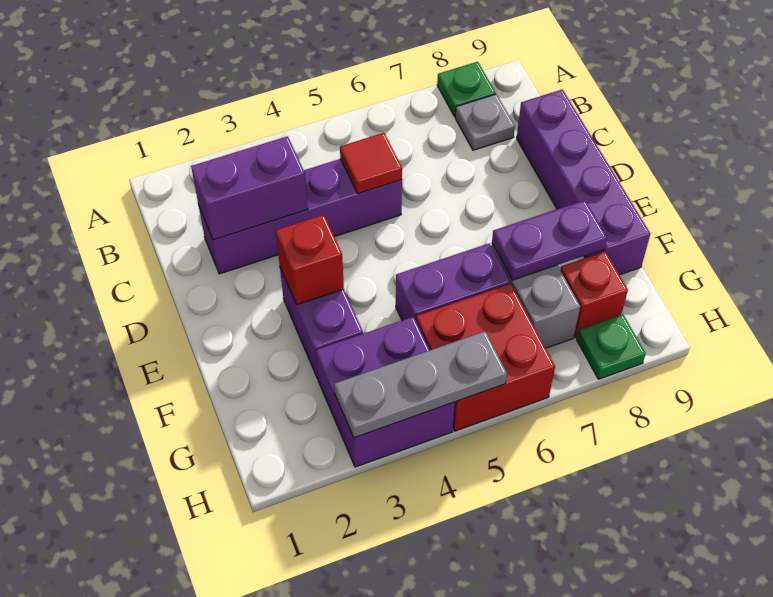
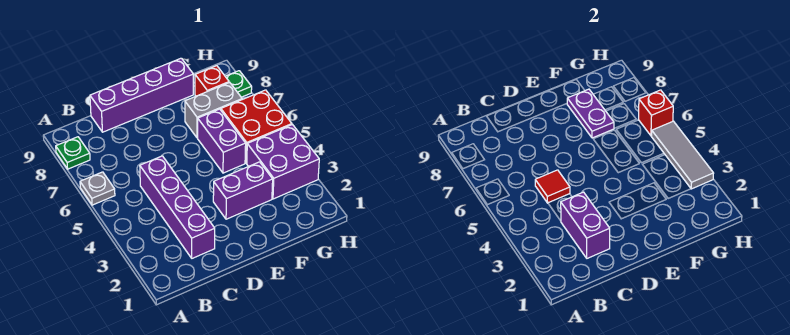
grey plate B8 level 1 -> grey plate A6 level 1
red brick E3 level 2 -> red brick H6 level 2
grey plate H3:H5 level 2 -> grey tile H3:H5 level 2

